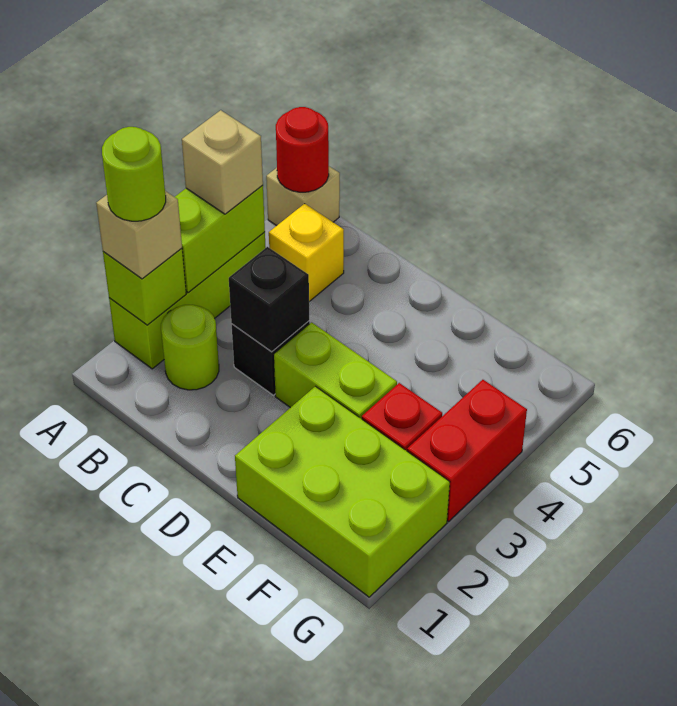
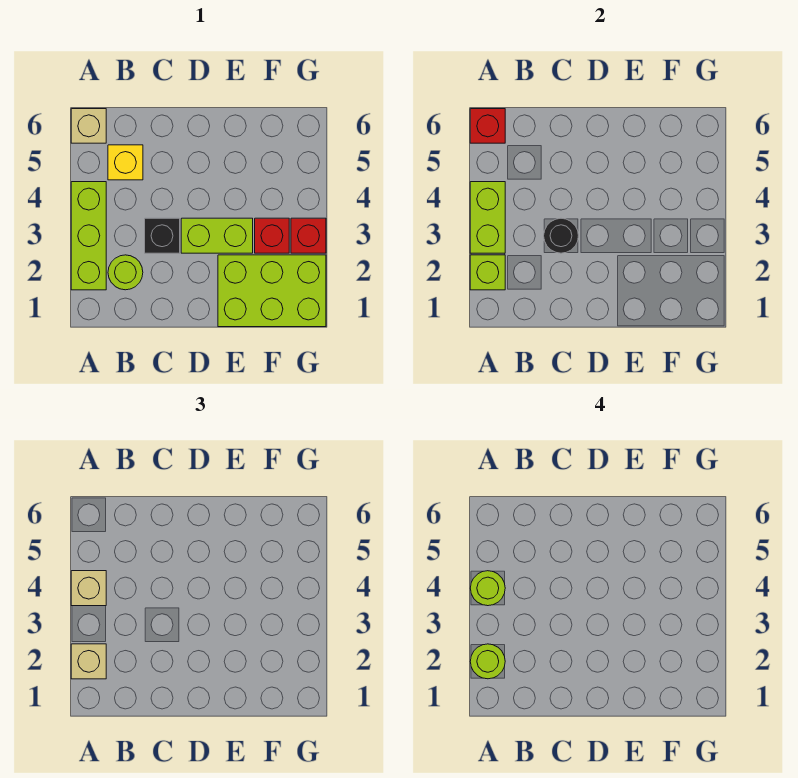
none -> lime round brick A4 level 4
red round brick A6 level 2 -> red brick A6 level 2
black brick C3 level 2 -> black round brick C3 level 2
red brick G3:G4 level 1 -> red brick G3 level 1

